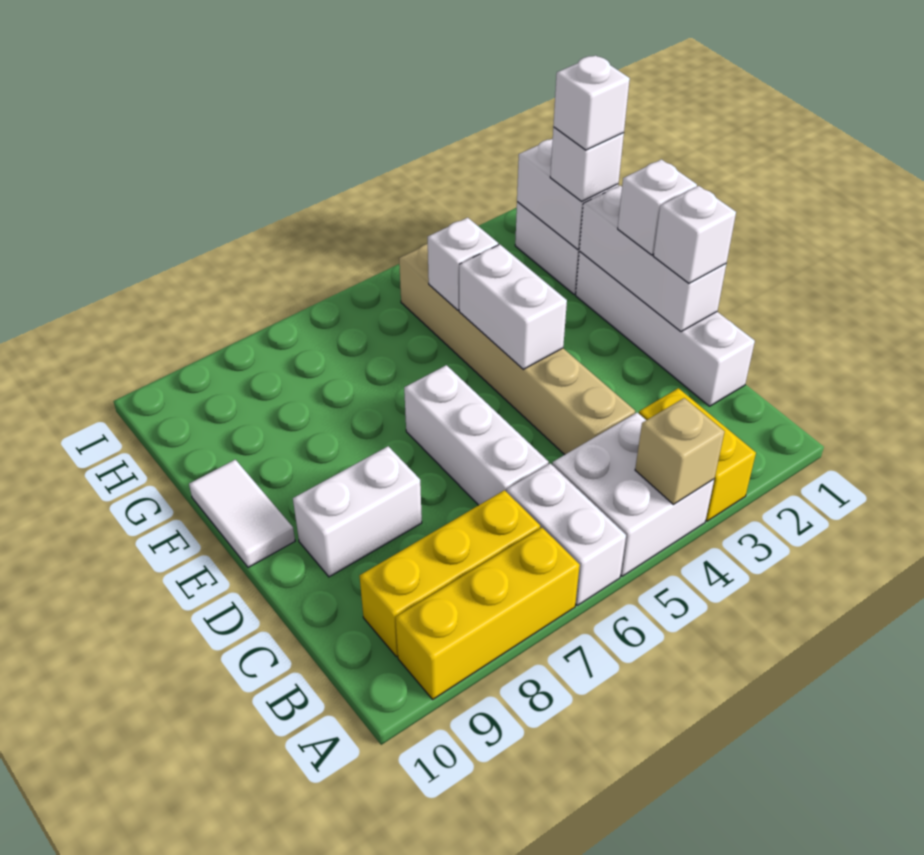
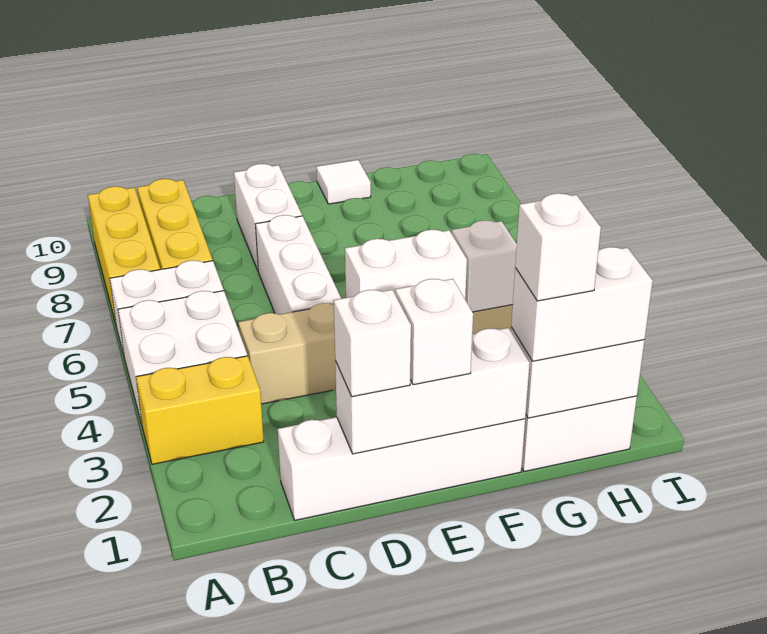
tan brick A4 level 2 -> none
white brick C6:E6 level 1 -> white brick D5:D7 level 1
white tile E10:F10 level 1 -> white tile F10 level 1
white brick G1 level 3 -> white brick G1:H1 level 3

